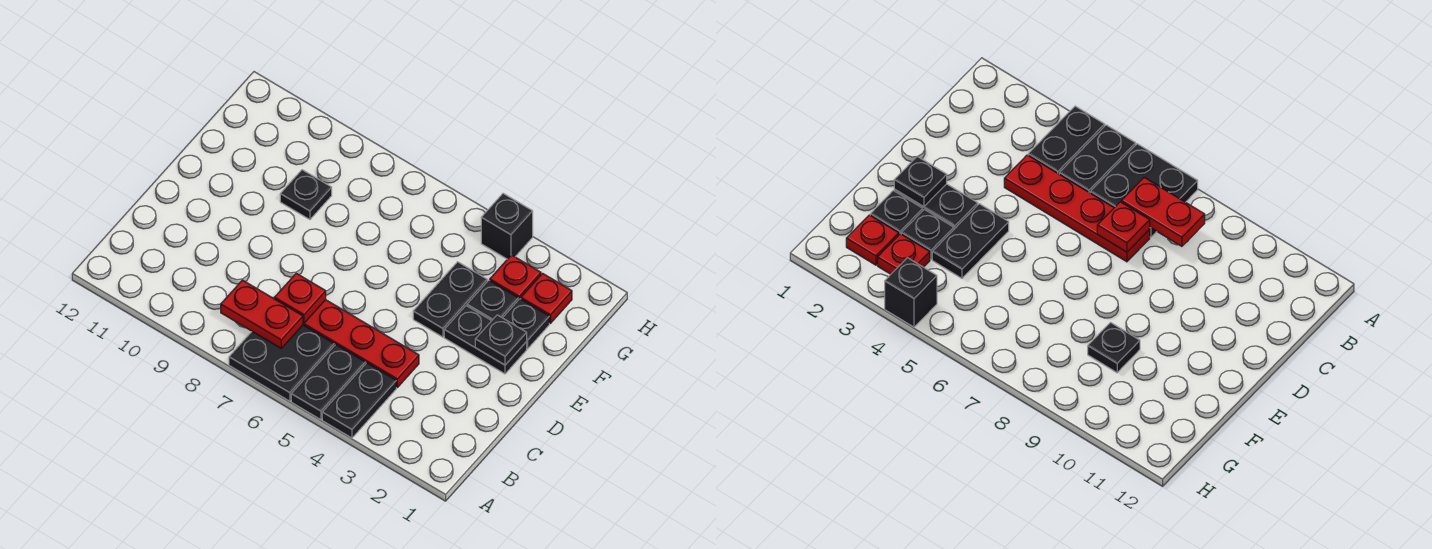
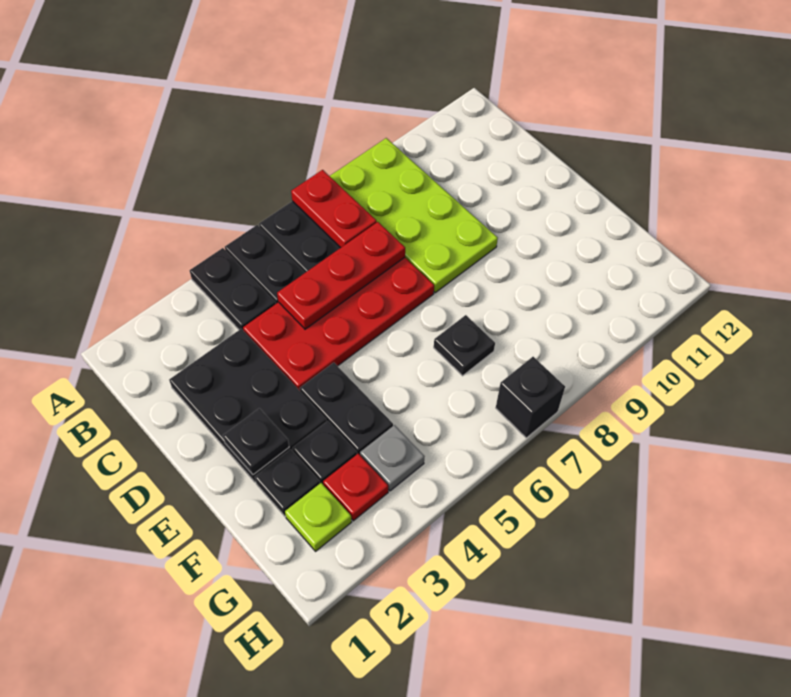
none -> lime plate A8:D9 level 1
red plate B7:B8 level 2 -> red plate A7:B7 level 2
red plate C4:C7 level 1 -> red plate C4:D7 level 1
red plate C7 level 2 -> red plate C5:C7 level 2
black plate E2:E3 level 1 -> black plate C2:E3 level 1
black plate F9 level 1 -> black plate F7 level 1
red plate G2 level 1 -> lime plate G2 level 1
none -> grey plate G4 level 1
black brick H4 level 1 -> black brick H7 level 1

